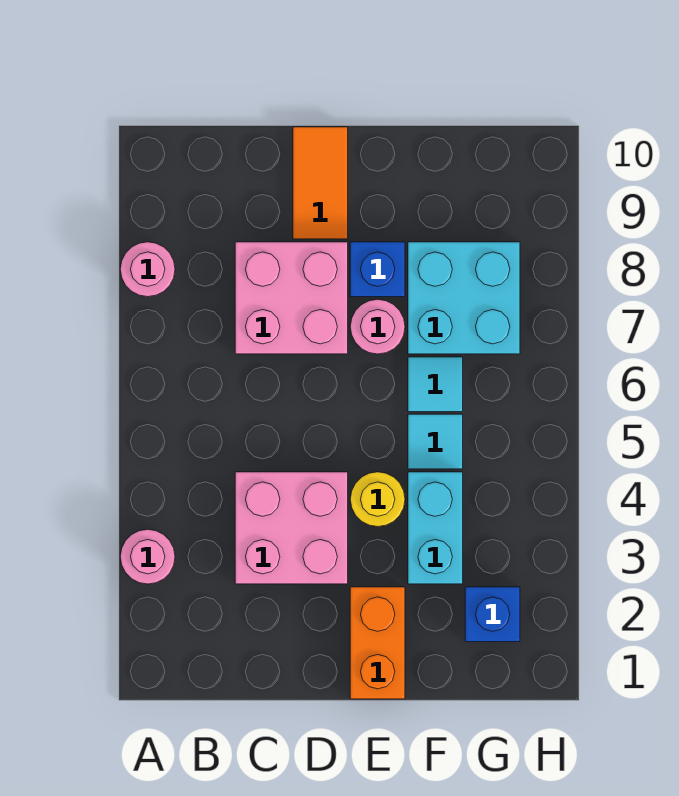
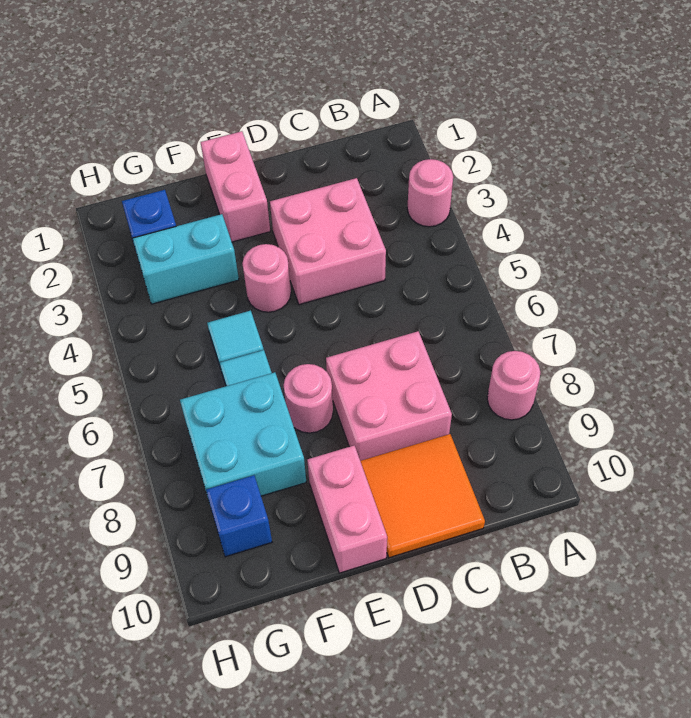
orange tile D9:D10 level 1 -> orange tile C9:D10 level 1
orange brick E1:E2 level 1 -> pink brick E1:E2 level 1
yellow round brick E4 level 1 -> pink round brick E4 level 1
blue brick E8 level 1 -> blue brick G9 level 1
none -> pink brick E9:E10 level 1
cyan brick F3:F4 level 1 -> cyan brick F3:G3 level 1

